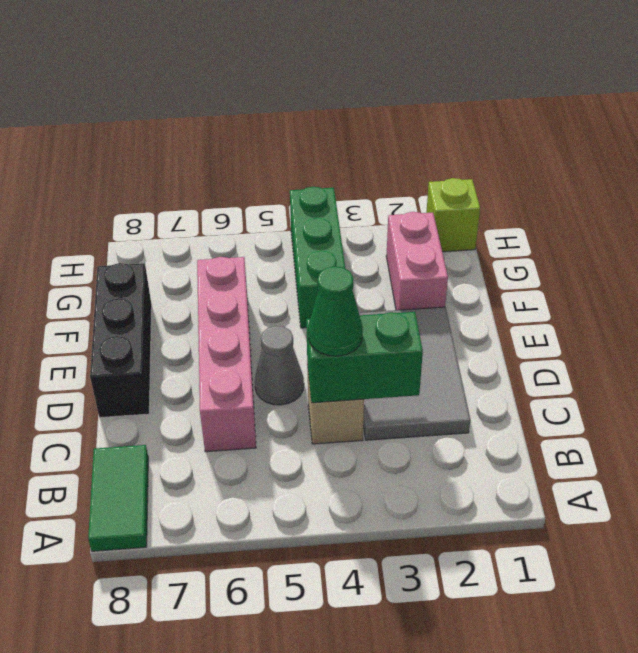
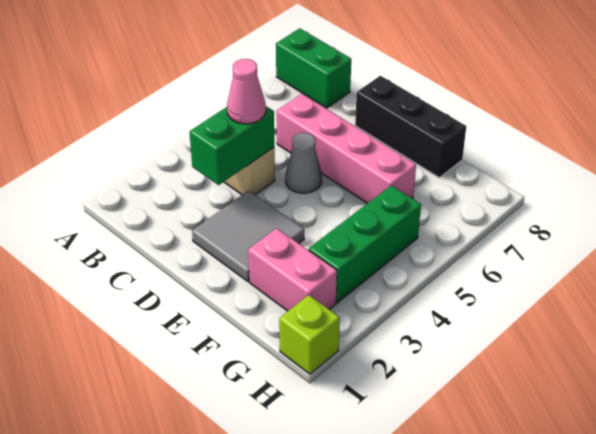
green tile A8:B8 level 1 -> green brick A8:B8 level 1
grey tile C2:E3 level 1 -> grey tile D2:E3 level 1
green cone C4 level 3 -> pink cone C4 level 3
green brick F4:H4 level 1 -> green brick G3:G5 level 1

